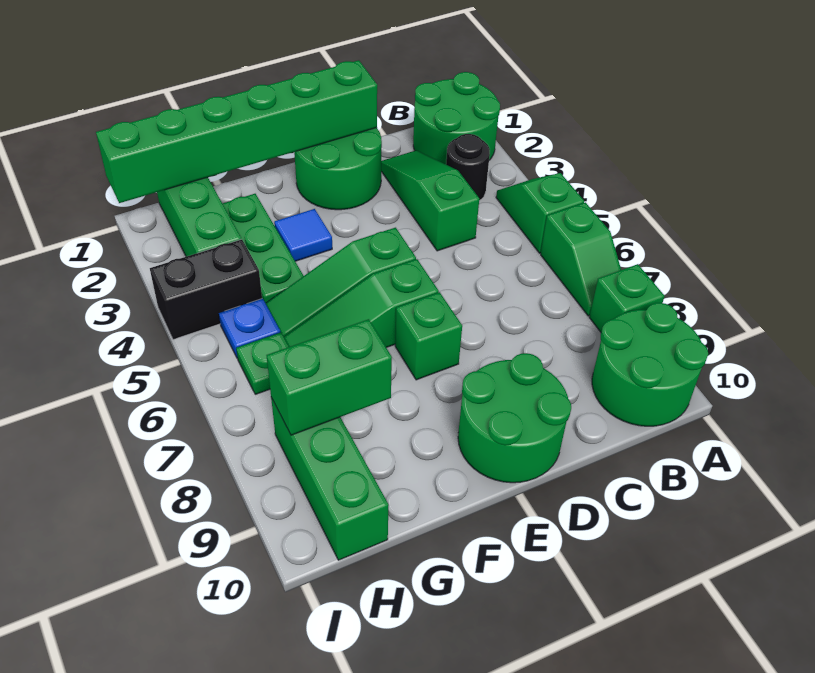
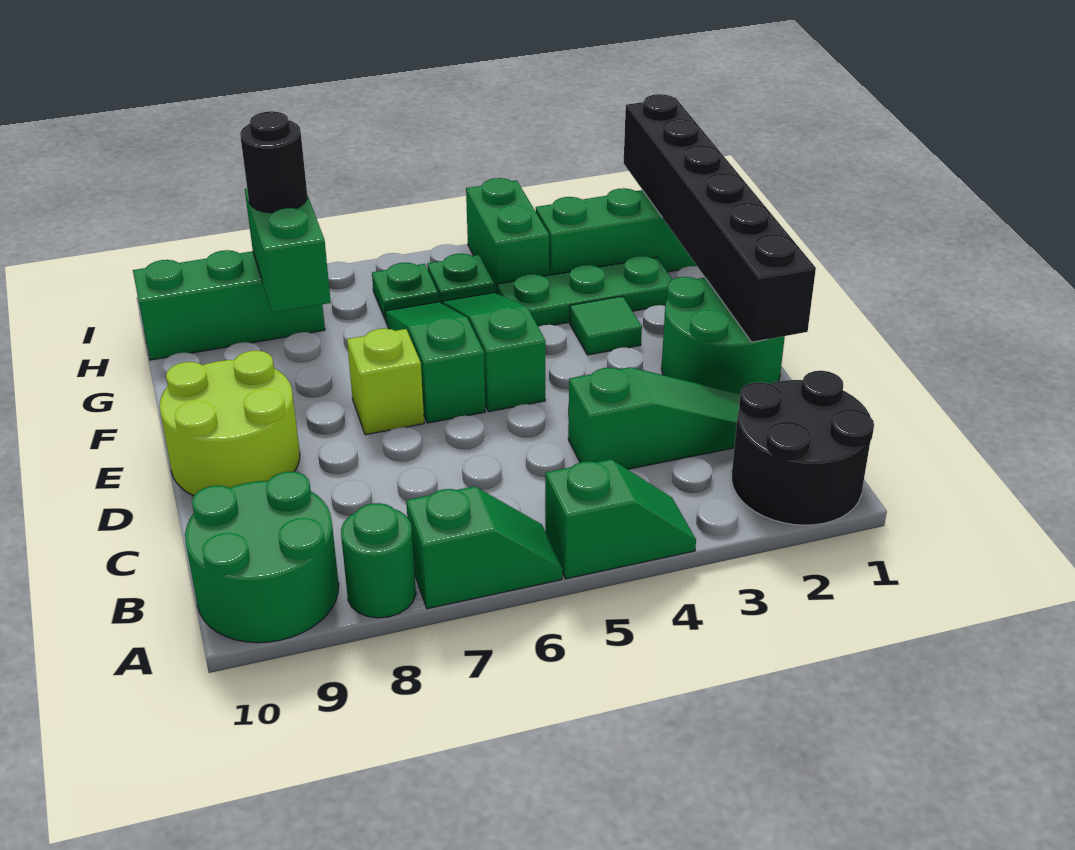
green round brick A1:B2 level 1 -> black round brick A1:B2 level 1
green slope A6:A7 level 1 top 6 -> green slope A6:A7 level 1 top 7
green brick A8 level 1 -> green round brick A8 level 1
black round brick B3 level 1 -> black round brick H8 level 3
green brick D1:I1 level 2 -> black brick D1:I1 level 2
green round brick D9:E10 level 1 -> lime round brick D9:E10 level 1
green brick E7 level 1 -> lime brick E7 level 1
blue tile F3 level 1 -> green tile F3 level 1
black brick H4:I4 level 1 -> green brick H4:I4 level 1
blue plate H5 level 1 -> green plate H5 level 1

